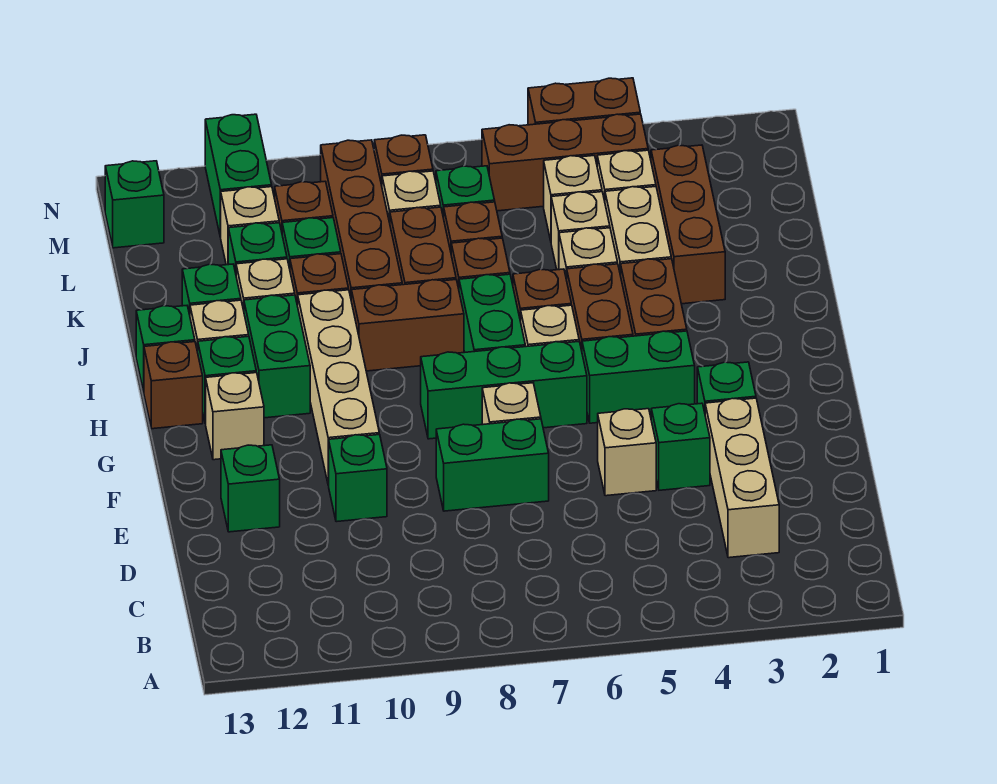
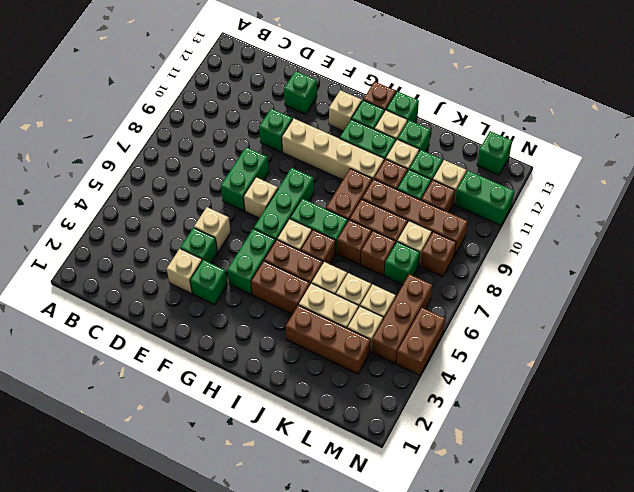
tan brick C3:E3 level 1 -> tan brick E3 level 1

